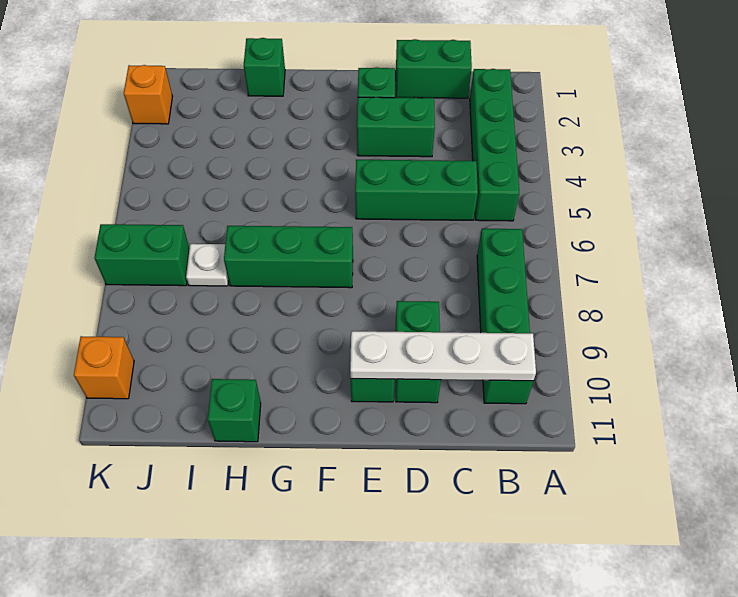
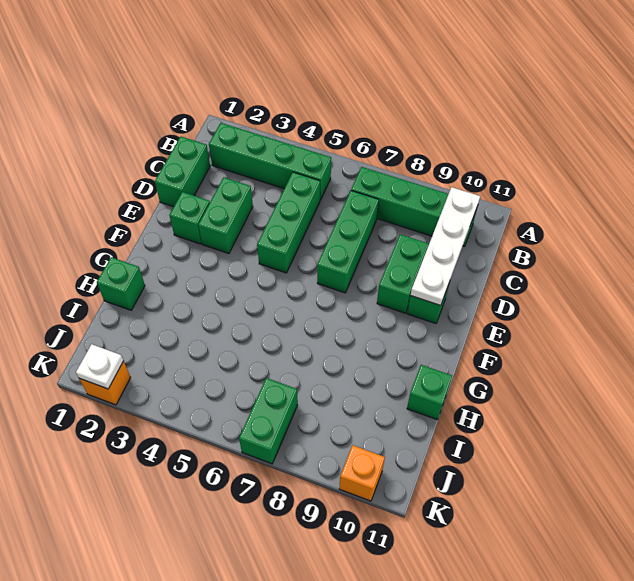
green brick D9:D10 level 1 -> green brick D9:E9 level 1
green brick F7:H7 level 1 -> green brick C7:E7 level 1
white plate I7 level 1 -> white plate K2 level 2

